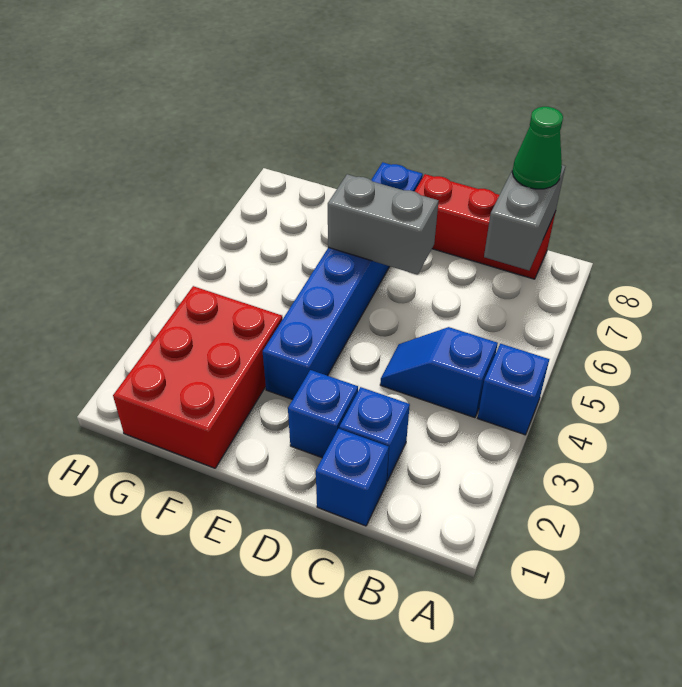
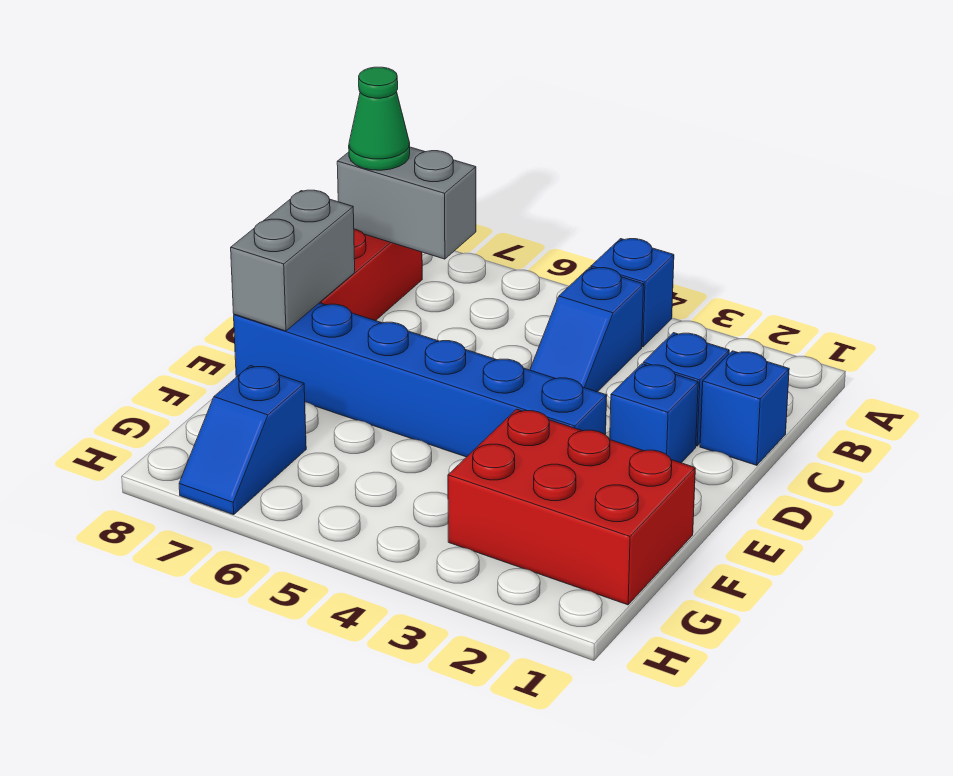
grey brick D6:E6 level 2 -> grey brick D8:E8 level 2
none -> blue slope G7:H7 level 1 top G

